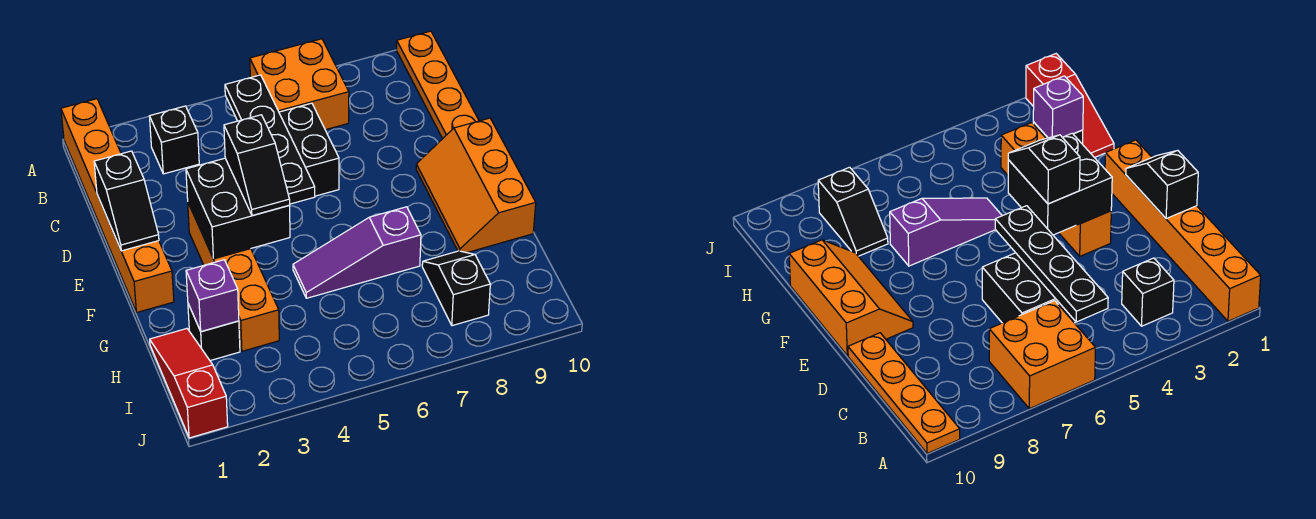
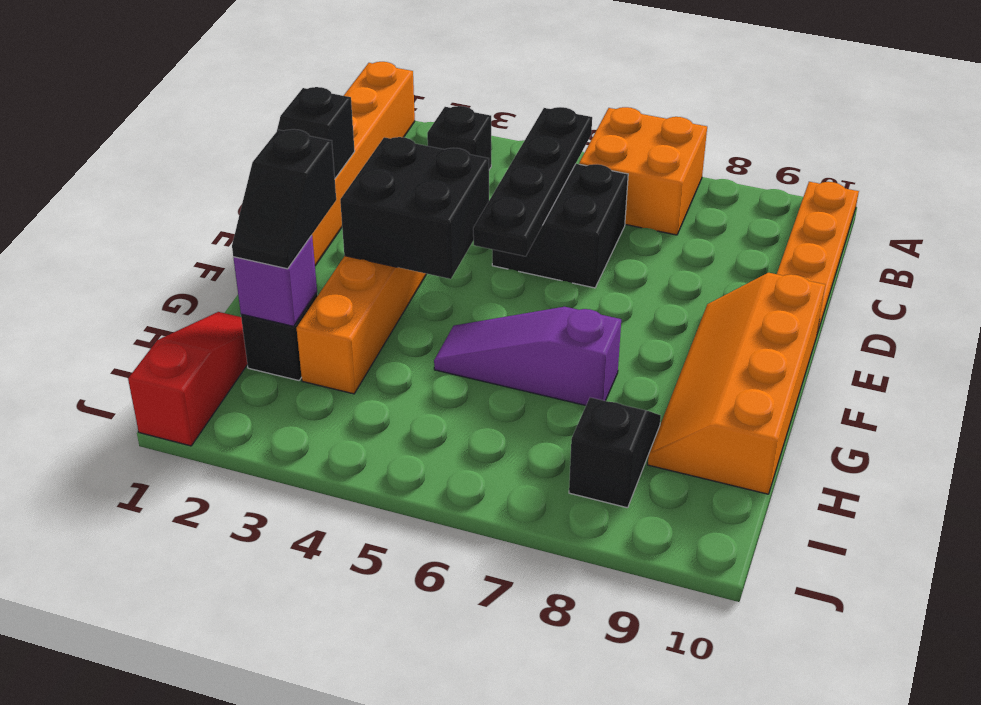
black slope E4:F4 level 3 top E -> black slope G2:H2 level 3 top G
orange slope E9:G10 level 1 top 10 -> orange slope E9:H10 level 1 top 10

